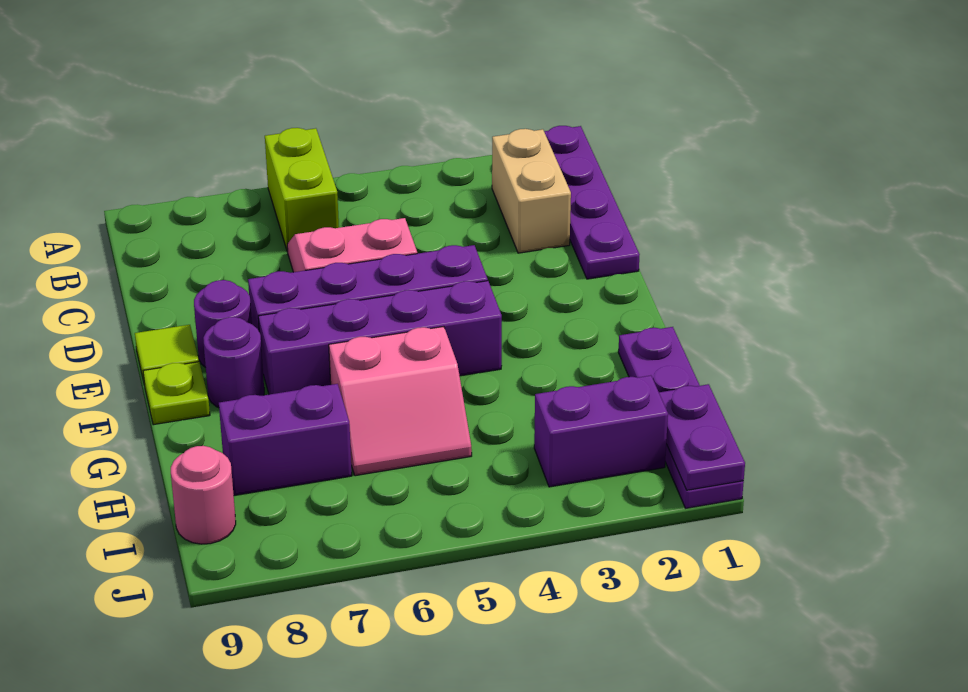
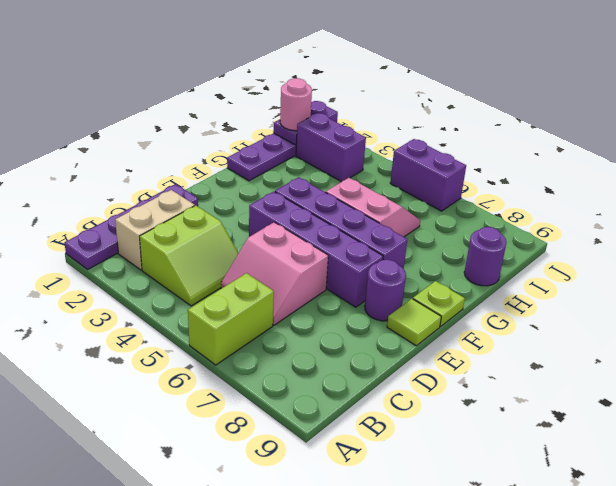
none -> lime slope B3:C4 level 1 top 3
purple round brick F8 level 1 -> purple round brick H9 level 1
purple brick H7:H8 level 1 -> purple brick J5:J6 level 1
pink round brick I9 level 1 -> pink round brick I1 level 3

